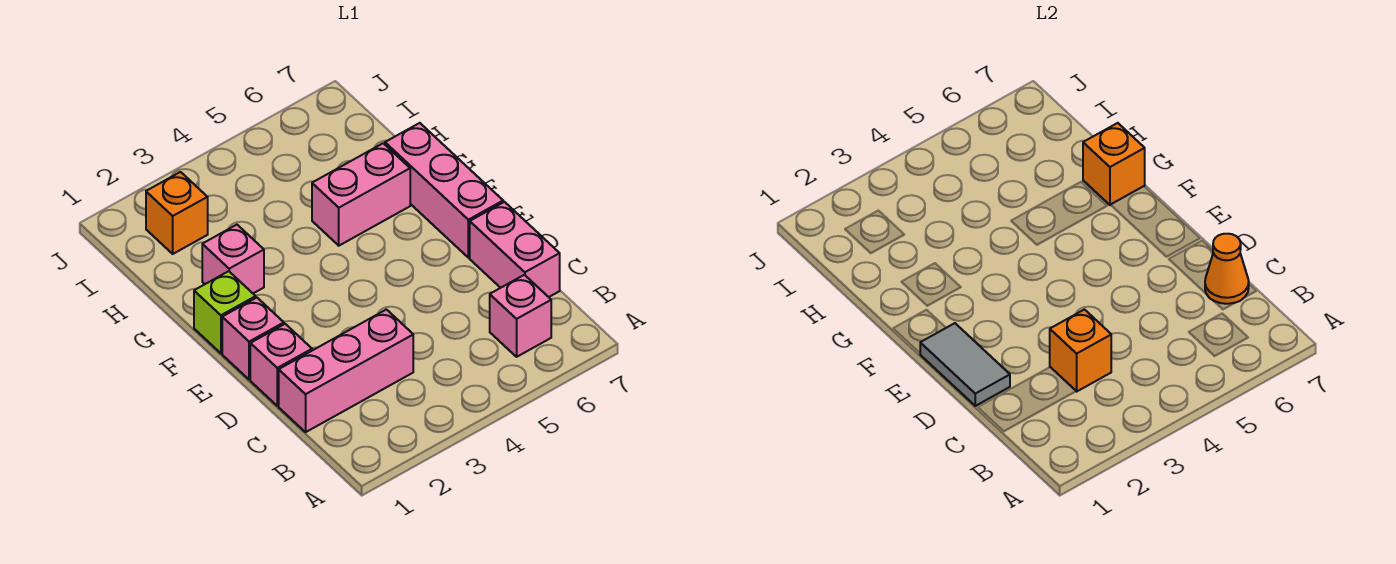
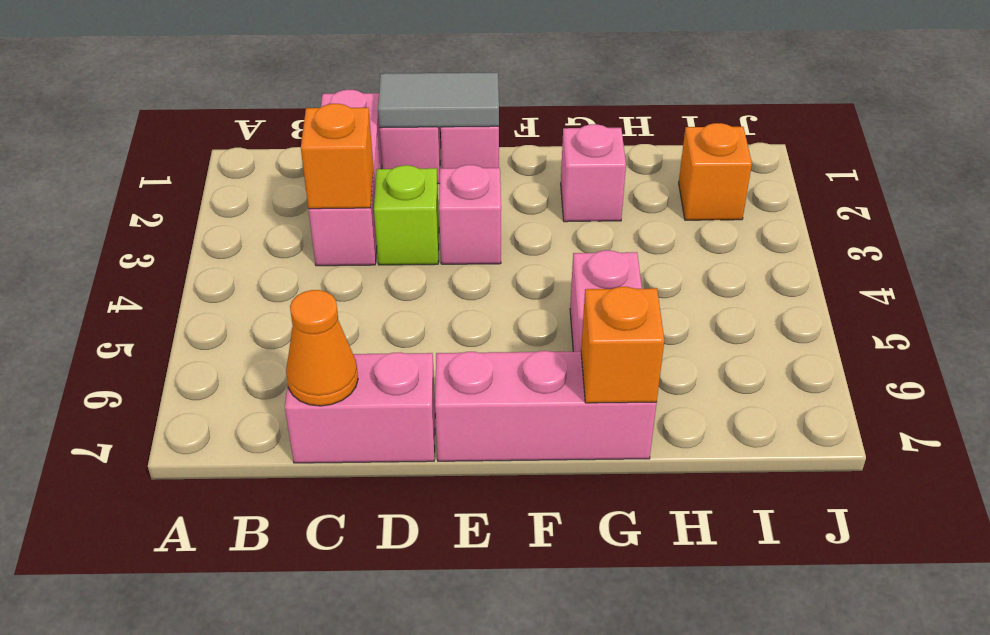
pink brick B6 level 1 -> pink brick E3 level 1
lime brick F1 level 1 -> lime brick D3 level 1

